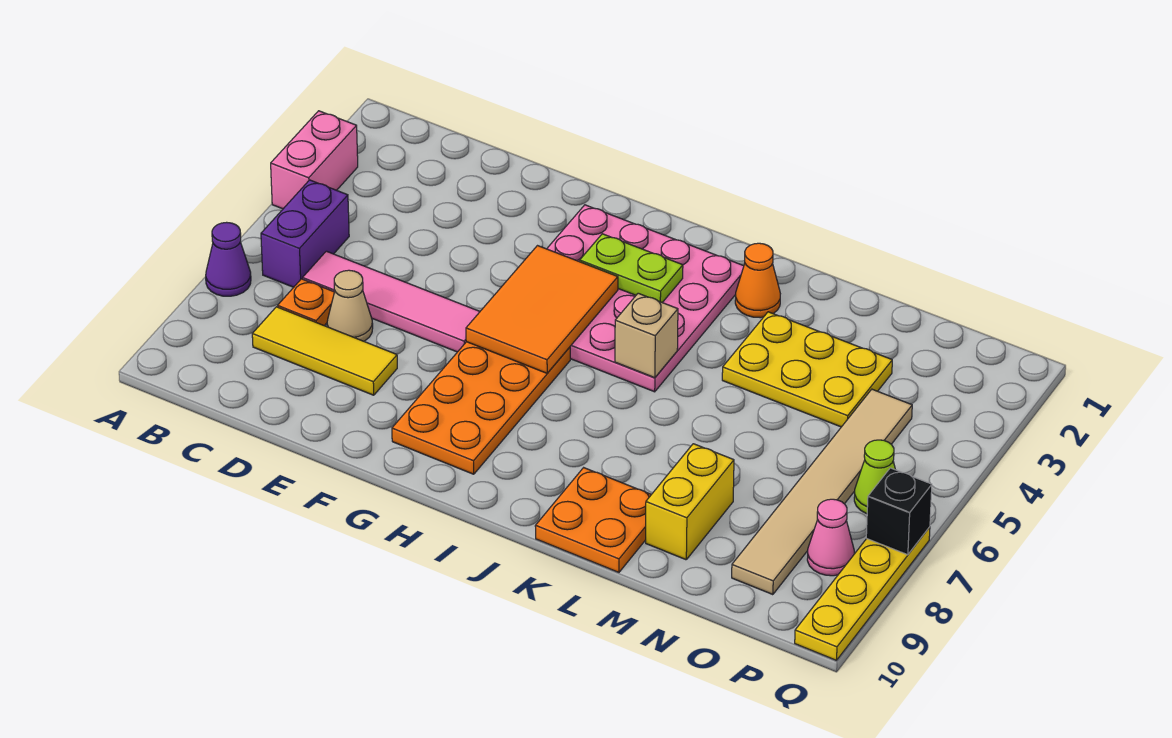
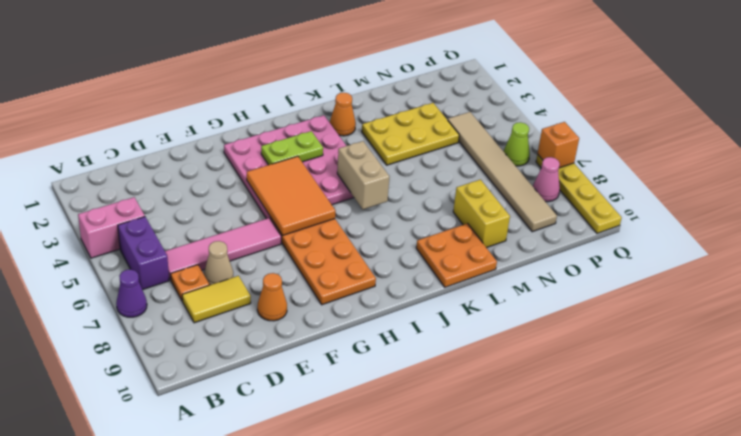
pink brick A3:A4 level 1 -> pink brick A4:B4 level 1
yellow tile C8:E8 level 1 -> yellow tile C8:D8 level 1
none -> orange cone E9 level 1
tan brick J5 level 2 -> tan brick J5:J6 level 2
black brick Q7 level 2 -> orange brick Q7 level 2

